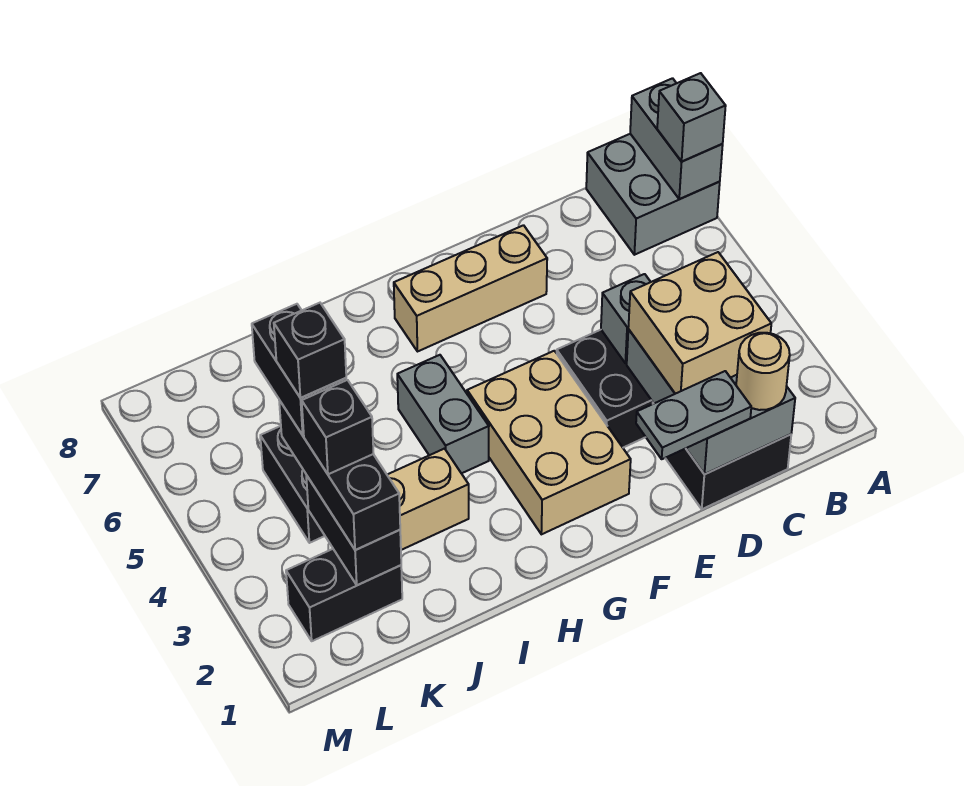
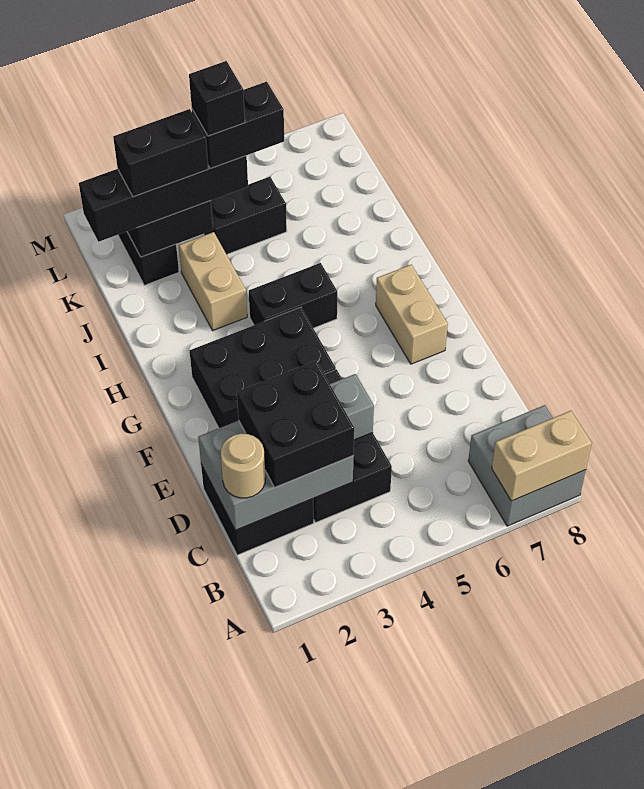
grey brick A7:A8 level 2 -> tan brick A7:A8 level 2
grey brick A7 level 3 -> none
tan brick C2:D3 level 3 -> black brick C2:D3 level 3
grey plate D1:E1 level 3 -> none
tan brick E7:G7 level 1 -> tan brick F7:G7 level 1
tan brick F2:G4 level 1 -> black brick F2:G4 level 1
grey brick H4:H5 level 1 -> black brick H4:H5 level 1
black brick K2:K4 level 3 -> black brick K1:K4 level 3
black brick K3 level 4 -> black brick K2:K3 level 4

